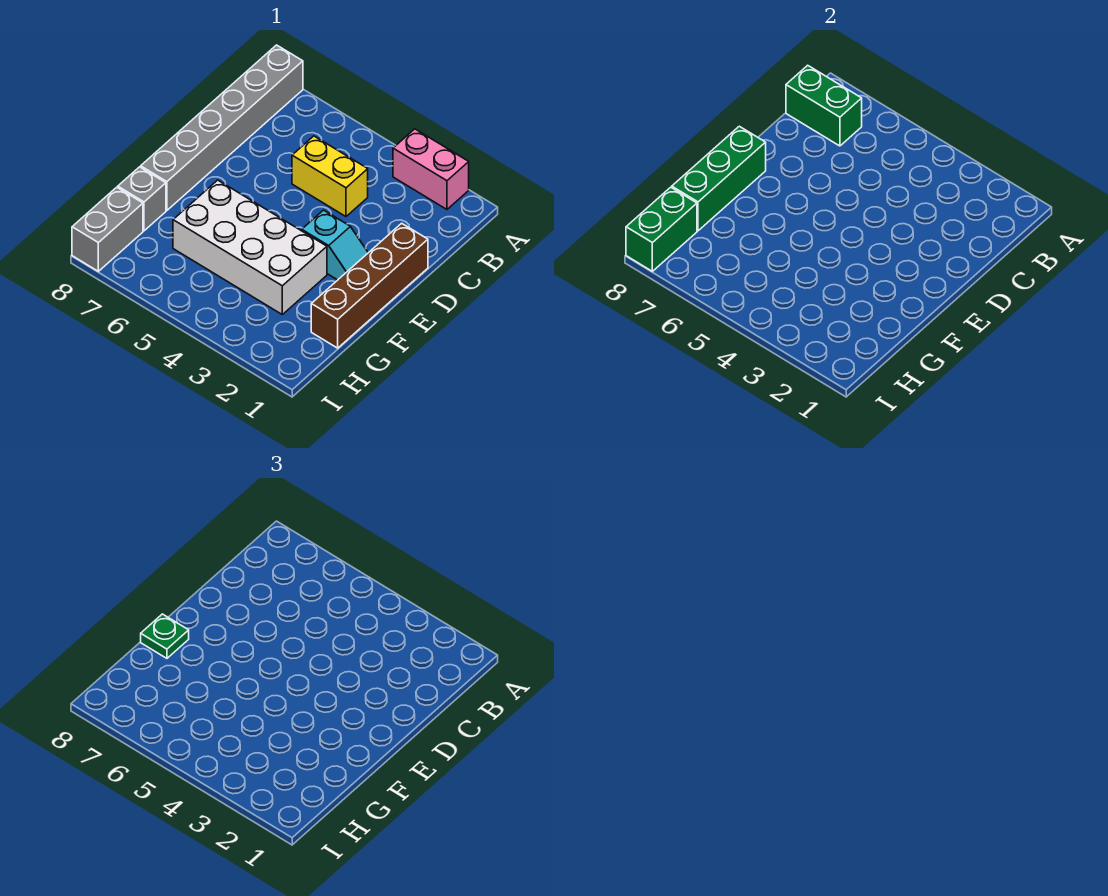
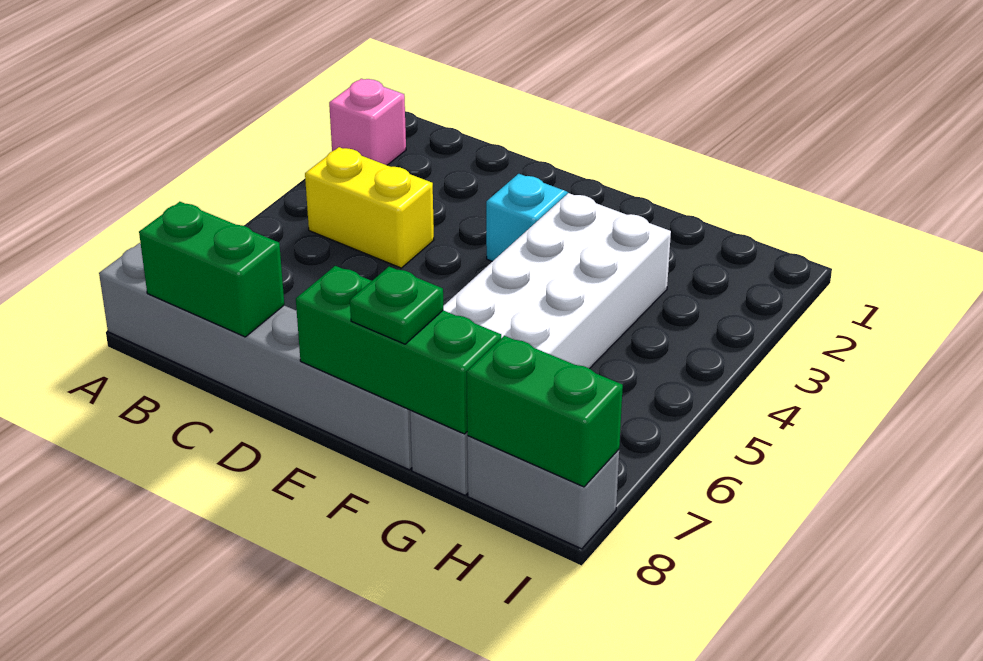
pink brick A2:A3 level 1 -> pink brick A2 level 1
green brick B7:B8 level 2 -> green brick B8:C8 level 2
yellow brick C4:C5 level 1 -> yellow brick B4:C4 level 1
brown brick D1:G1 level 1 -> none

